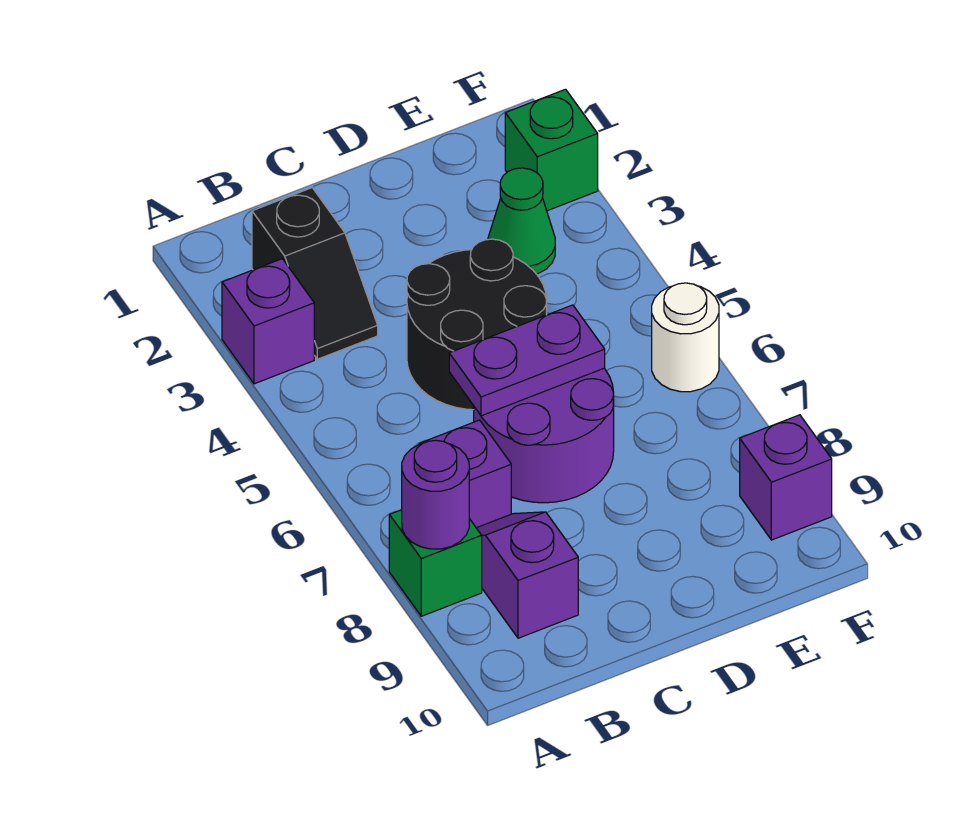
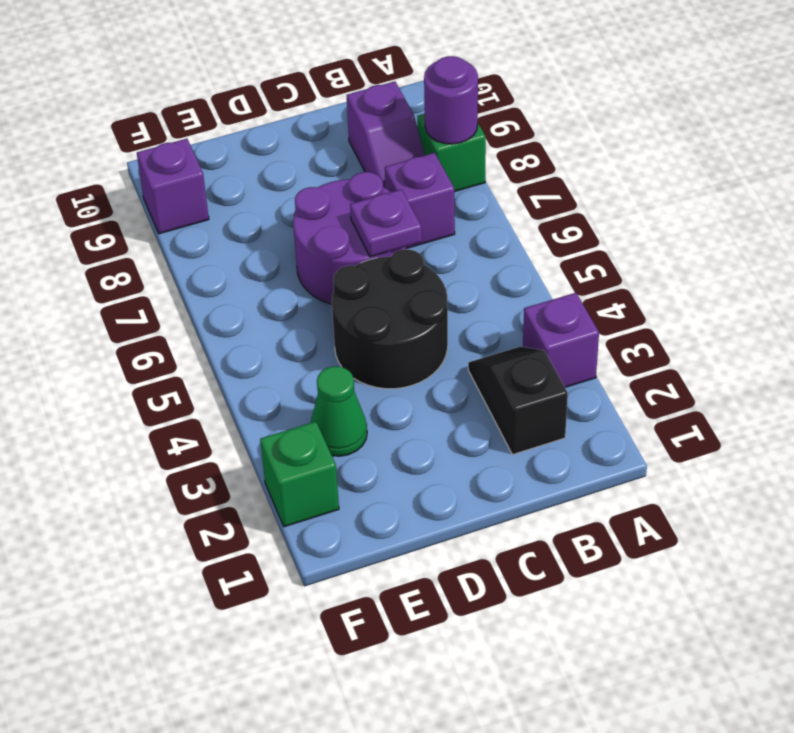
purple plate C6:D6 level 2 -> purple plate C6 level 2
white round brick F6 level 1 -> none

